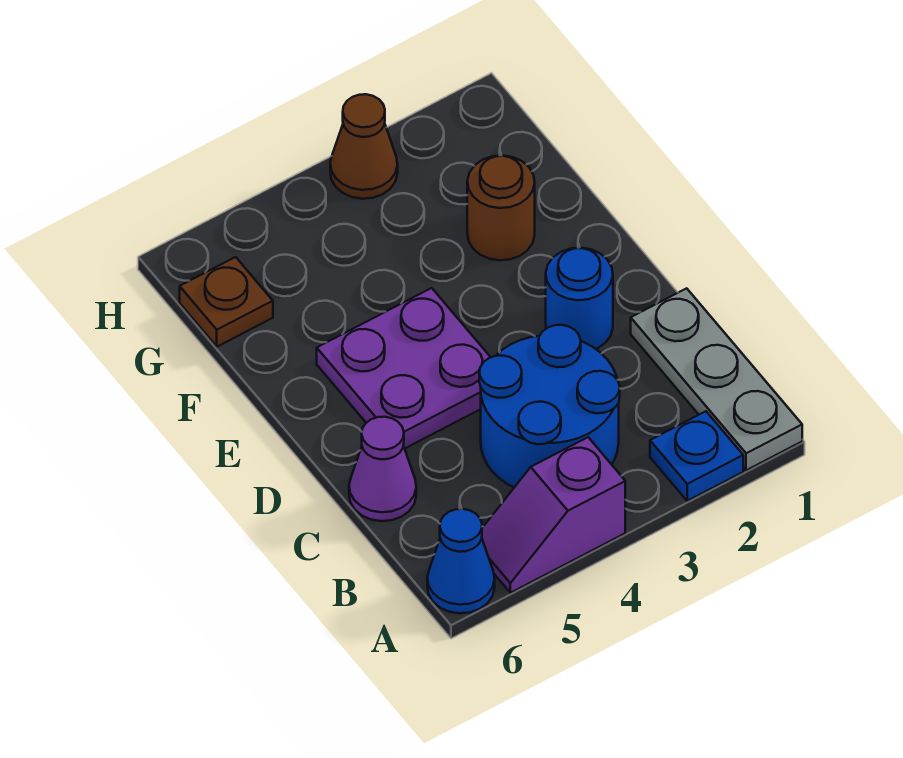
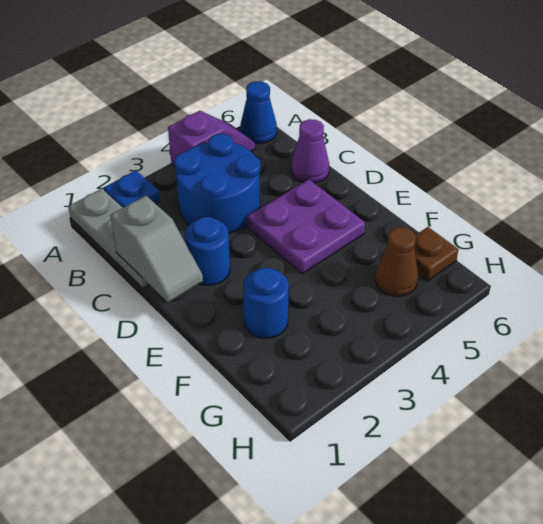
none -> grey slope C1:D1 level 2 top C
brown round brick F2 level 1 -> blue round brick F2 level 1
brown cone H3 level 1 -> brown cone G5 level 1

